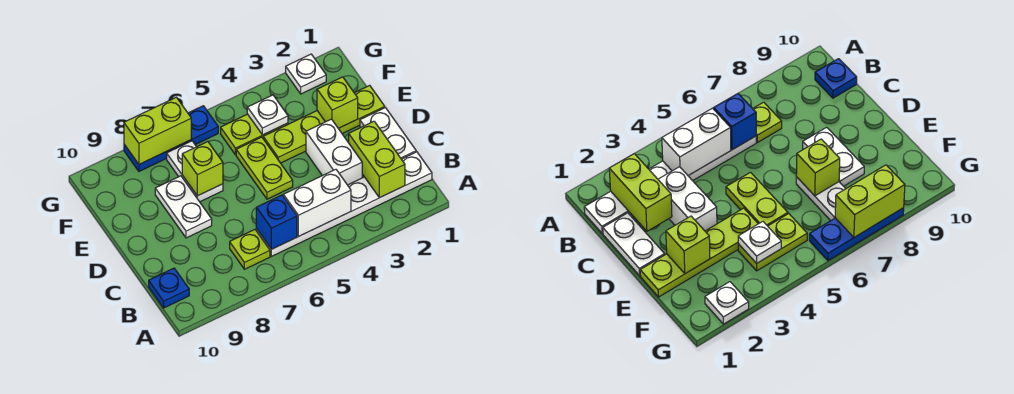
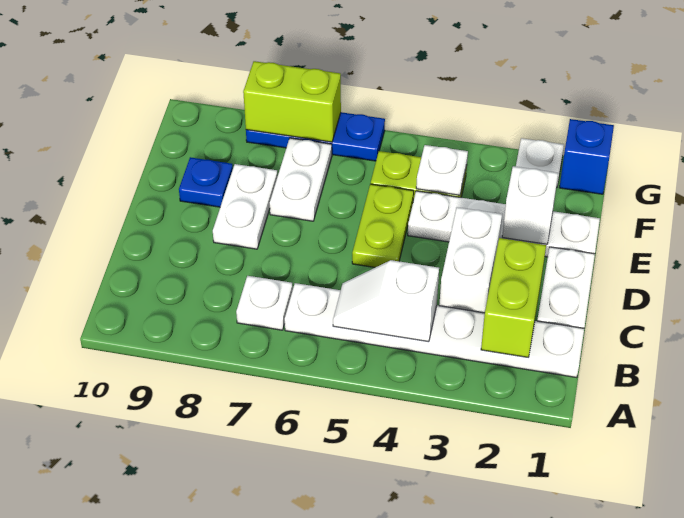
white brick B4:B5 level 2 -> white slope B4:B5 level 2 top 4
blue brick B6 level 2 -> blue brick G1 level 1
lime plate B7 level 1 -> white plate B7 level 1
blue plate B10 level 1 -> blue plate E9 level 1
lime plate E1:E4 level 1 -> white plate E1:E4 level 1
lime brick E2 level 2 -> white brick E2 level 2
lime brick E7 level 2 -> none

